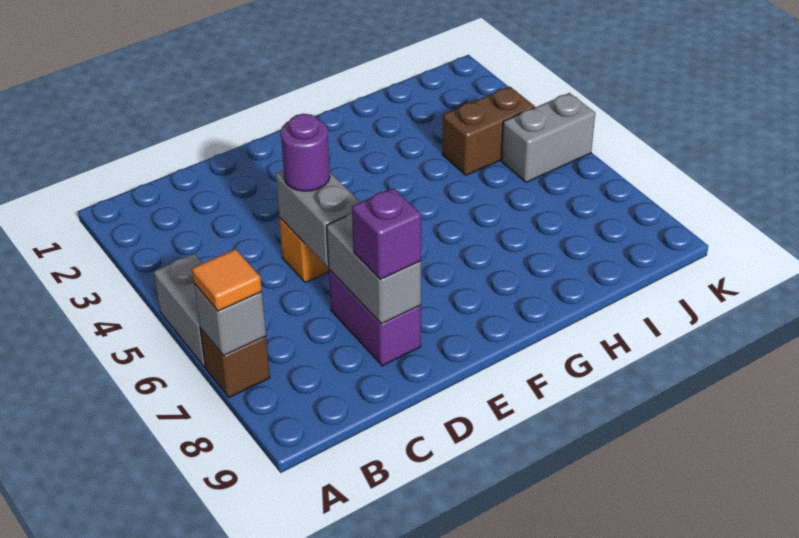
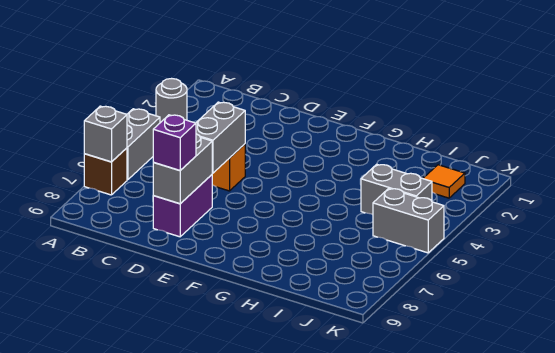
none -> grey round brick A3 level 1
orange tile A7 level 3 -> orange tile J2 level 1
purple round brick D5 level 3 -> none
brown brick I4:J4 level 1 -> grey brick I4:J4 level 1

